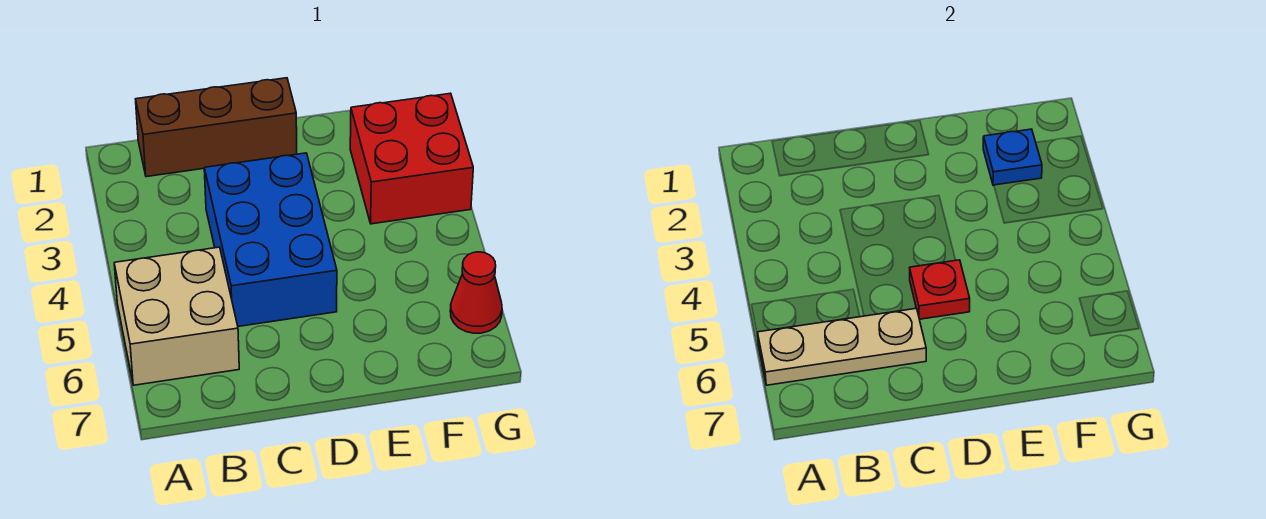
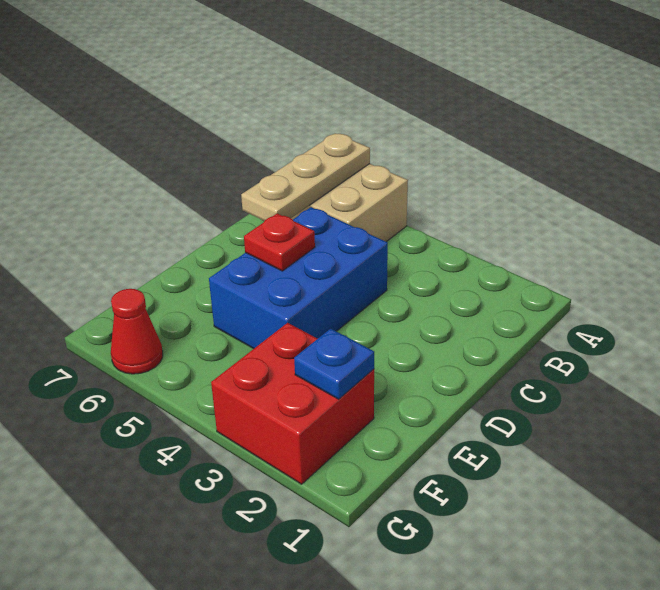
brown brick B1:D1 level 1 -> none
blue brick C3:D5 level 1 -> blue brick C4:E5 level 1

